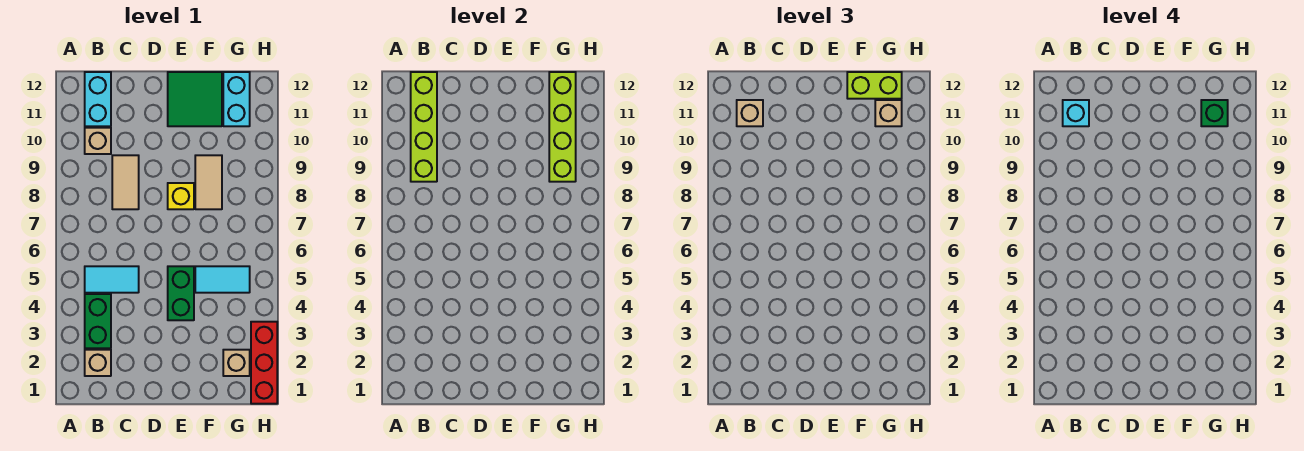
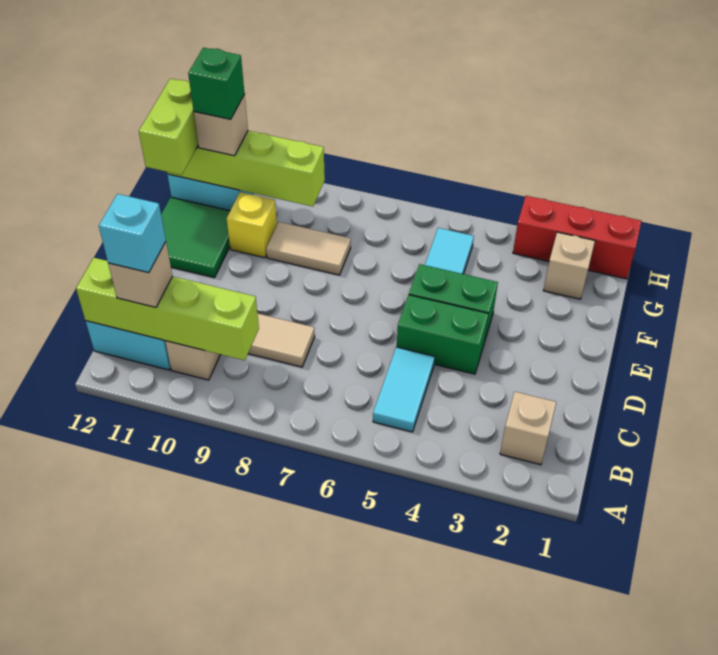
green brick B3:B4 level 1 -> green brick D4:D5 level 1
yellow brick E8 level 1 -> yellow brick F10 level 1

